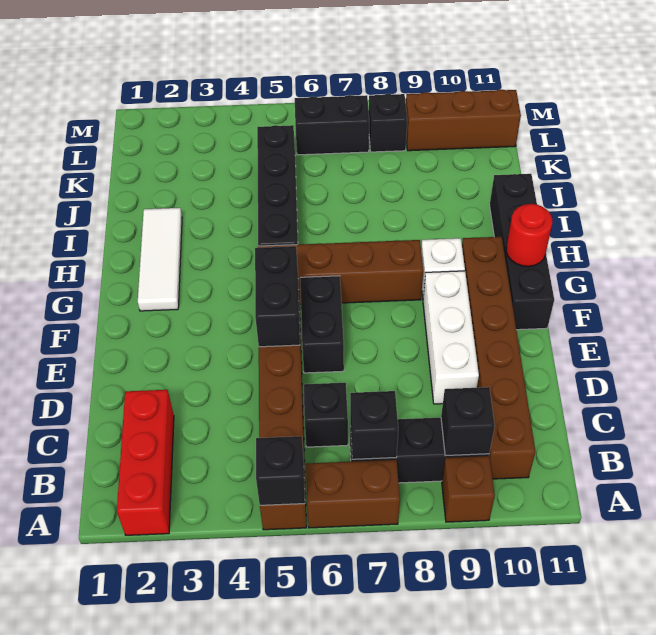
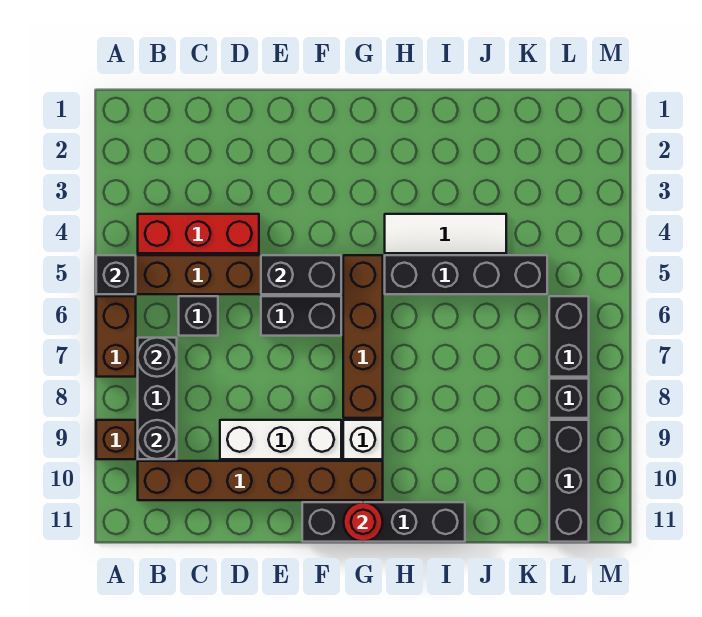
red brick A2:C2 level 1 -> red brick B4:D4 level 1
black brick B7 level 2 -> black round brick B7 level 2
black brick B9 level 2 -> black round brick B9 level 2
white tile G2:I2 level 1 -> white tile H4:J4 level 1
brown brick L9:L11 level 1 -> black brick L9:L11 level 1

